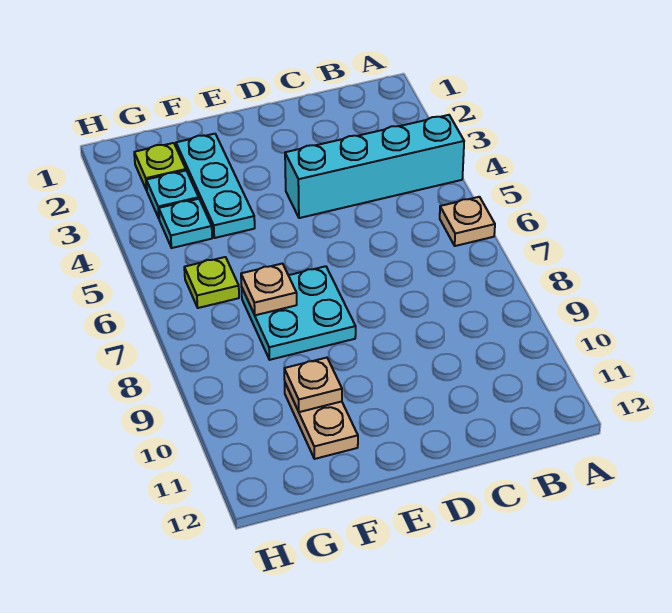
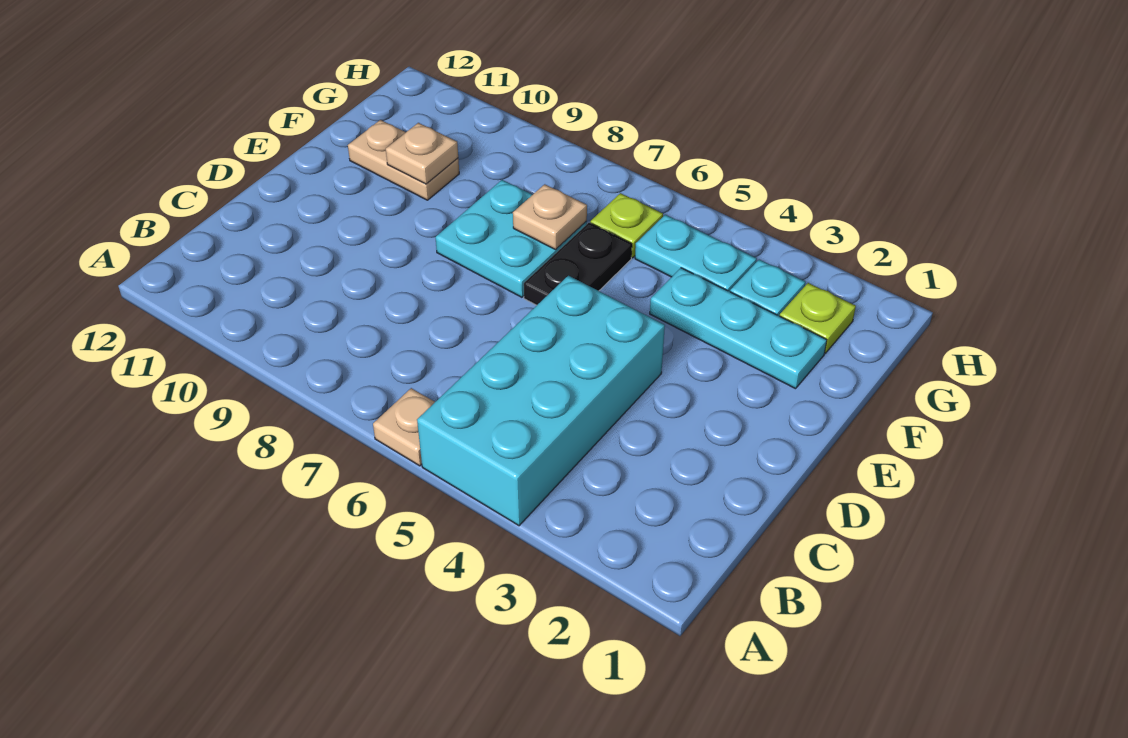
cyan brick A4:D4 level 1 -> cyan brick A4:D5 level 1
none -> black plate E6:F6 level 1
cyan plate G4 level 1 -> cyan plate G4:G5 level 1

